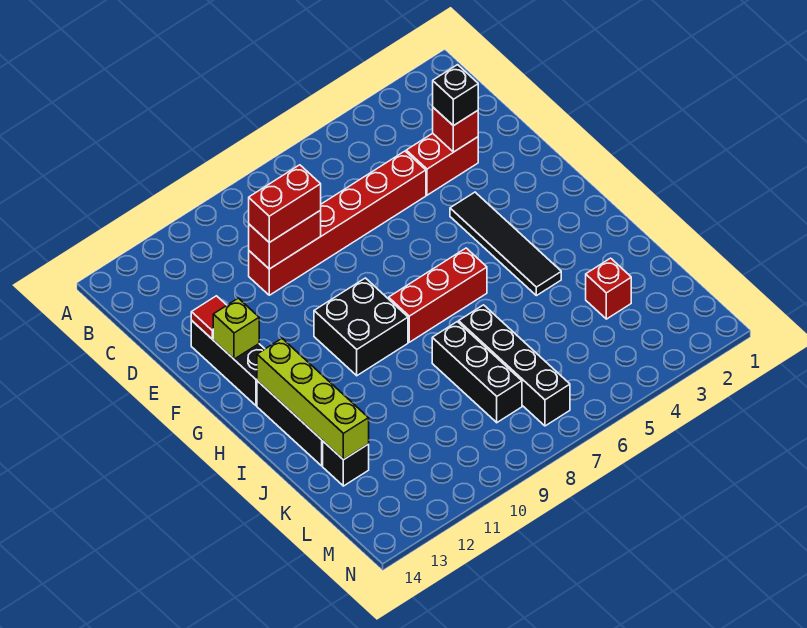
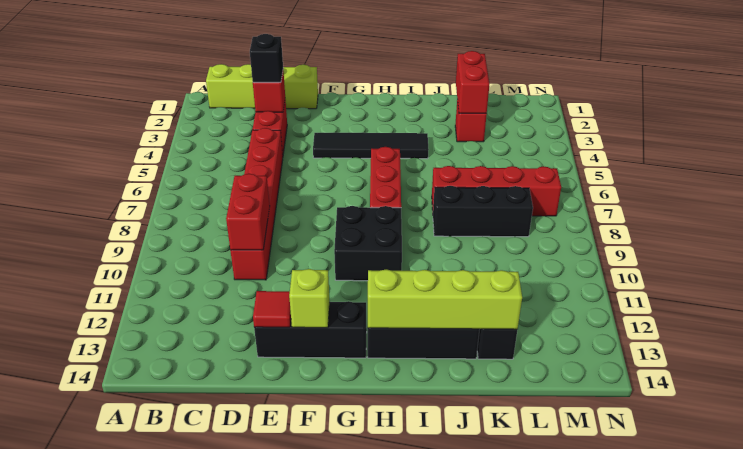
none -> lime brick B1:E1 level 1
red brick D9:D10 level 3 -> red brick K2:K3 level 2
black brick J7:M7 level 1 -> red brick J7:M7 level 1

